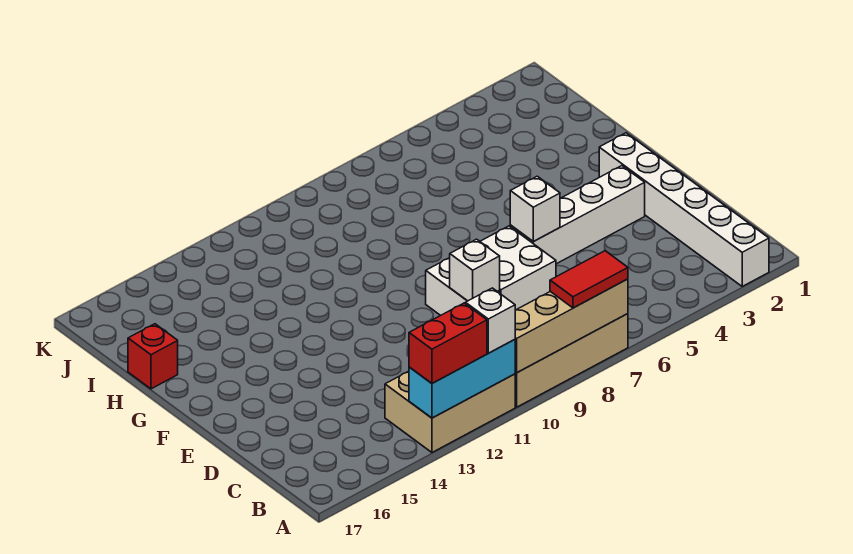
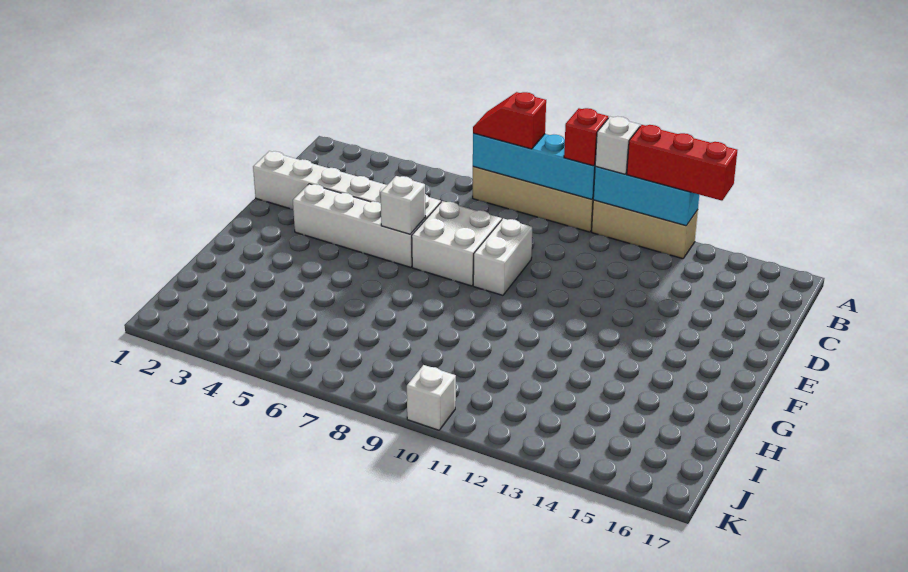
white brick A2:F2 level 1 -> white brick D1:D6 level 1
tan brick A7:A10 level 2 -> cyan brick A7:A10 level 2
red tile A7:A8 level 3 -> red slope A7:A8 level 3 top 8
tan brick A11:B13 level 1 -> tan brick A11:A13 level 1
red brick A12:A13 level 3 -> red brick A12:A14 level 3
white brick D9 level 2 -> white brick K10 level 1
red brick H17 level 1 -> red brick A10 level 3

